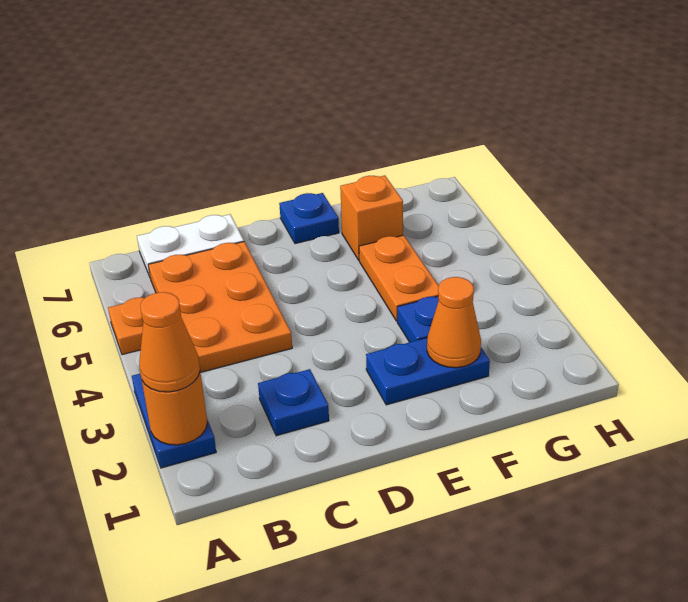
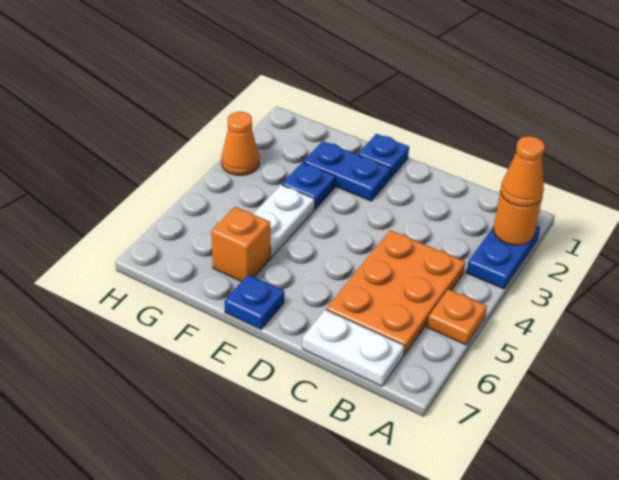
blue plate C2 level 1 -> blue plate E1 level 1
orange cone F2 level 2 -> orange cone H3 level 1
orange plate F4:F5 level 1 -> white plate F4:F5 level 1

